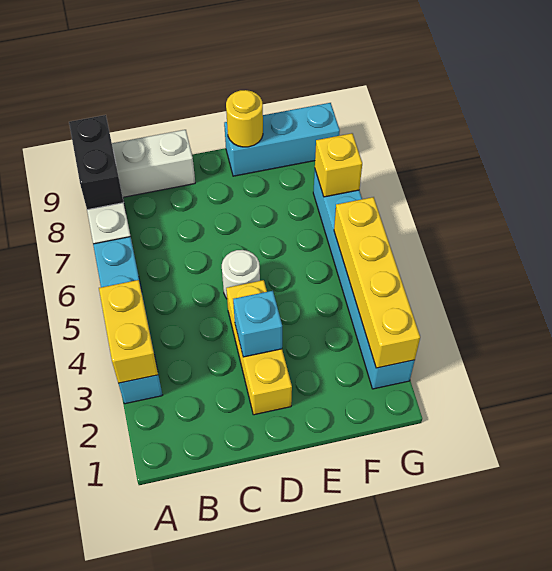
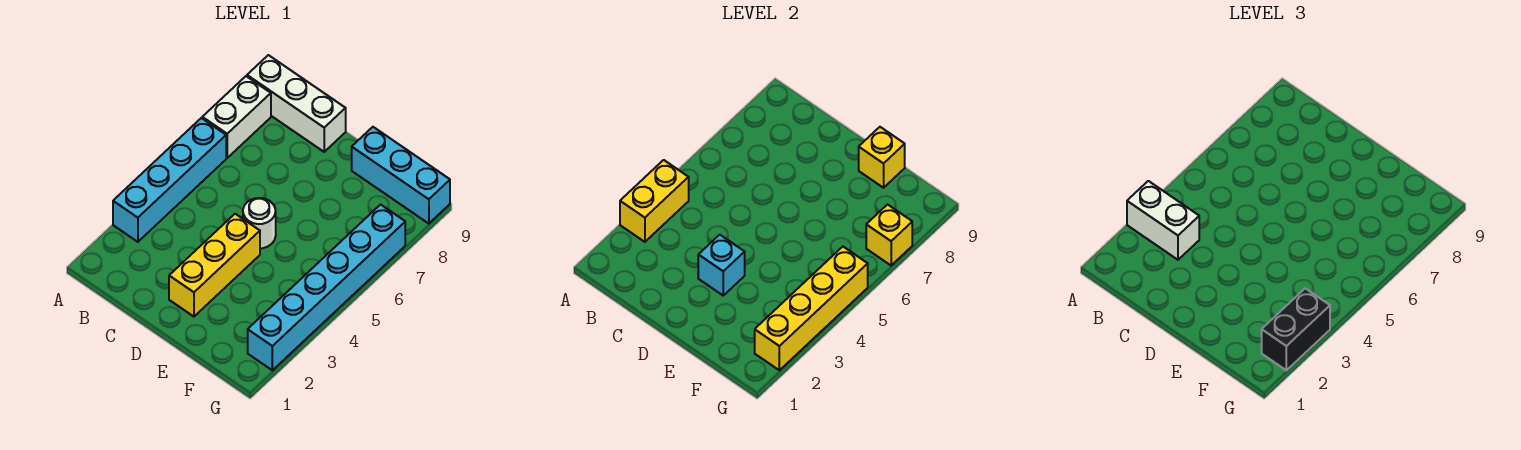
none -> white brick A3:B3 level 3
black brick A8:A9 level 2 -> black brick G2:G3 level 3
yellow round brick E9 level 2 -> yellow brick E9 level 2

